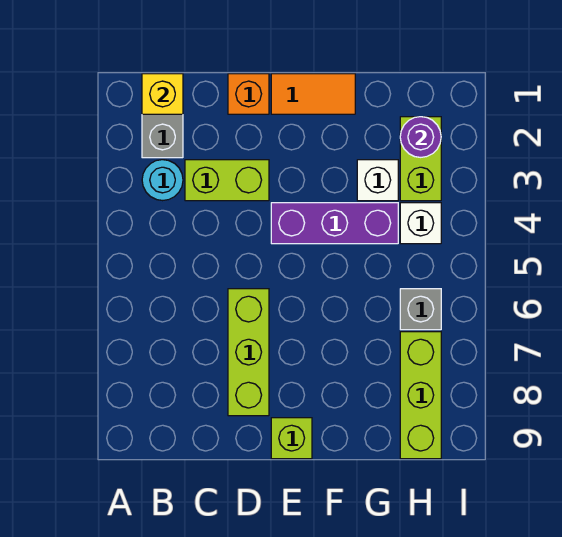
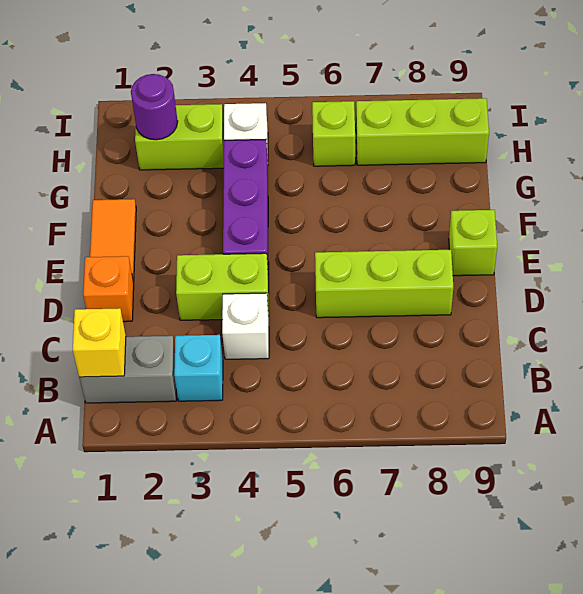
cyan round brick B3 level 1 -> cyan brick B3 level 1
lime brick C3:D3 level 1 -> lime brick D3:D4 level 1
white brick G3 level 1 -> white brick C4 level 1
grey brick H6 level 1 -> lime brick H6 level 1

